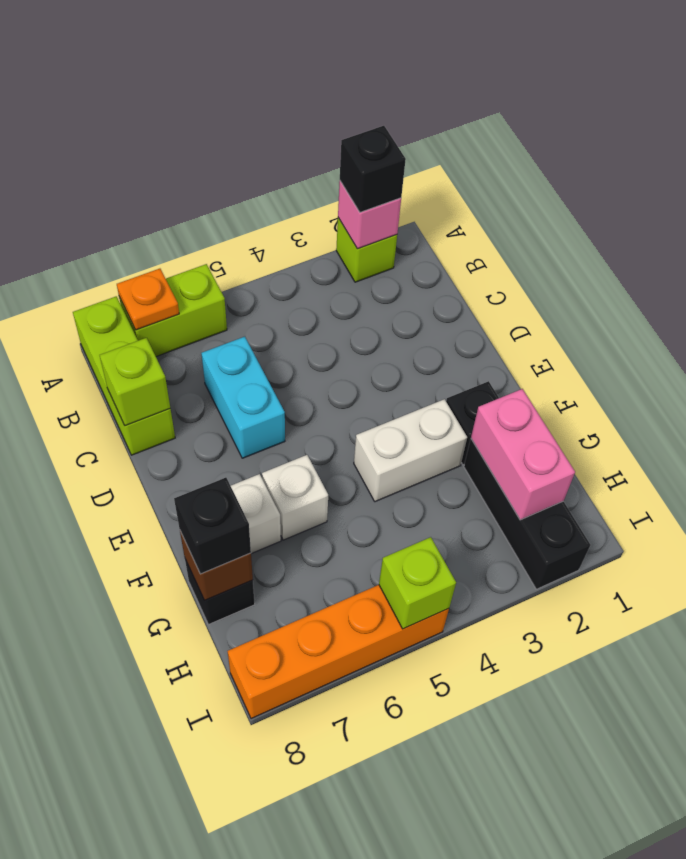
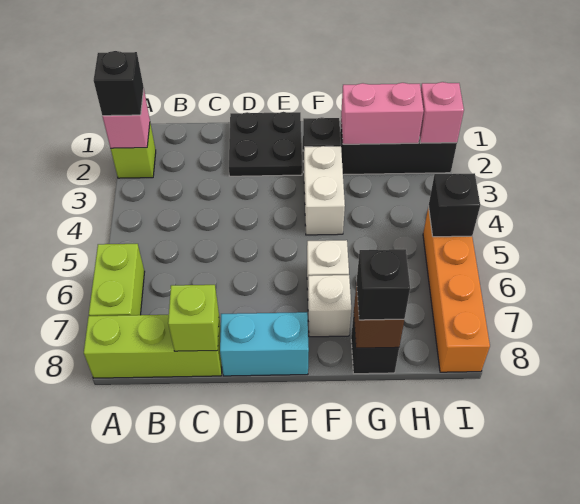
orange plate A7 level 2 -> none
cyan brick C6:D6 level 1 -> cyan brick D8:E8 level 1
none -> black plate D1:E2 level 1
none -> pink brick I2 level 2
lime brick I5 level 2 -> black brick I5 level 2

